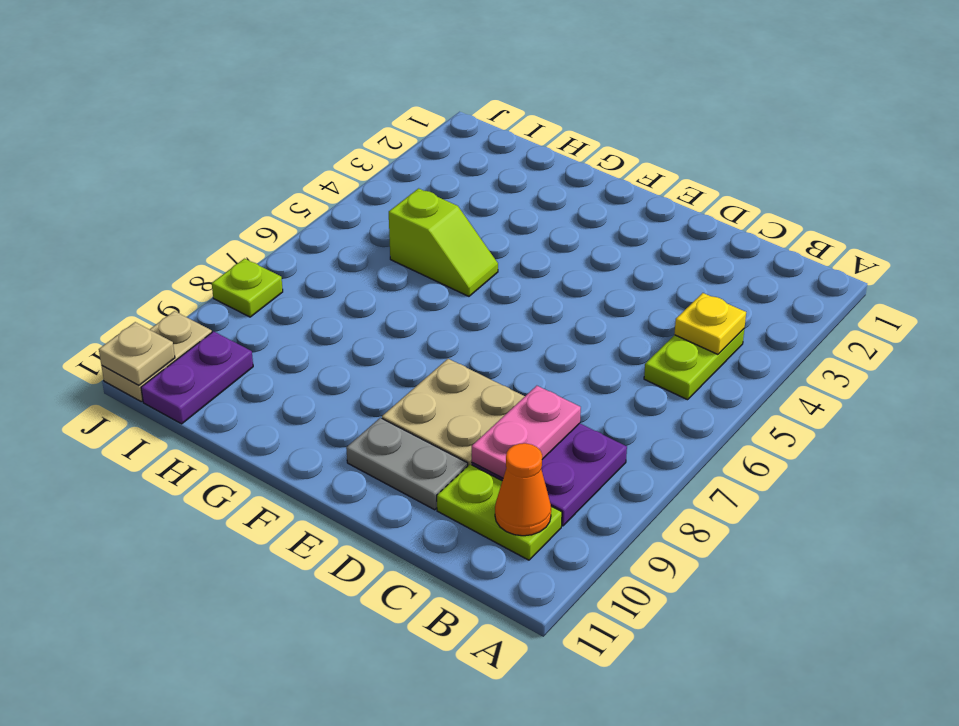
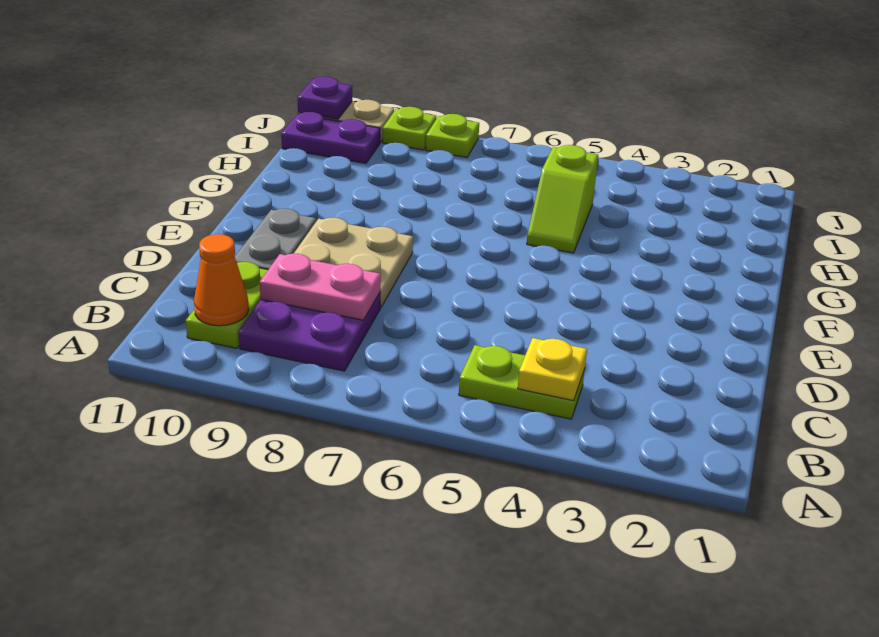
none -> lime plate J9 level 1
tan plate J11 level 2 -> purple plate J11 level 2

